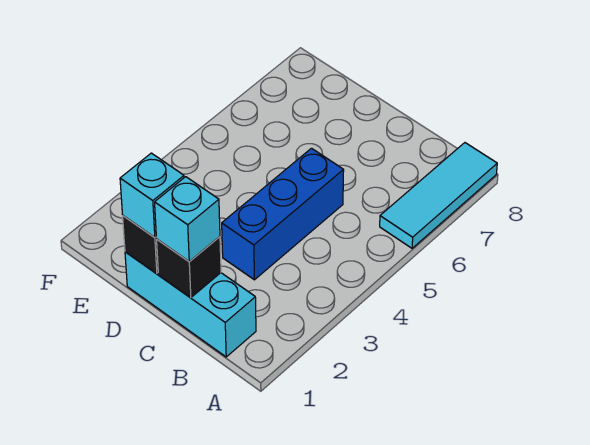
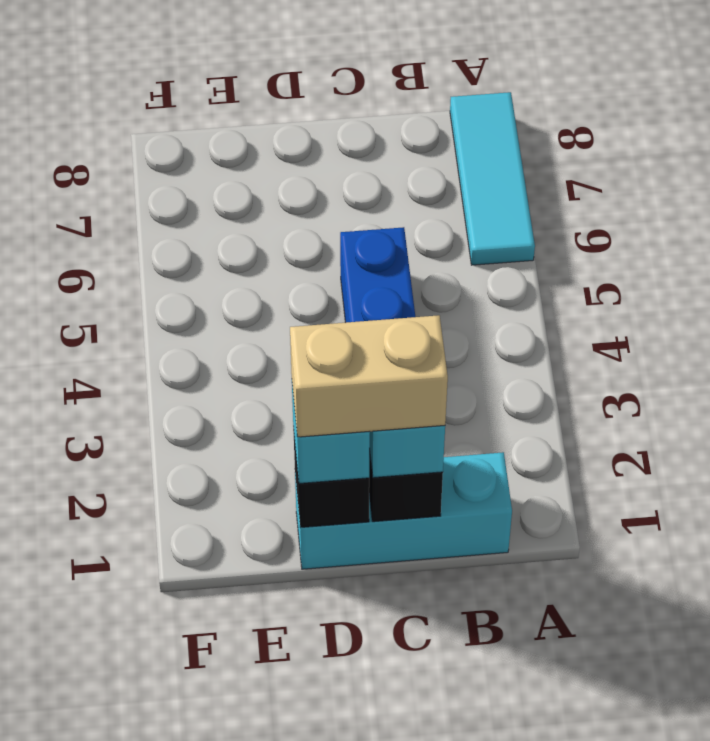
none -> tan brick C1:D1 level 4

